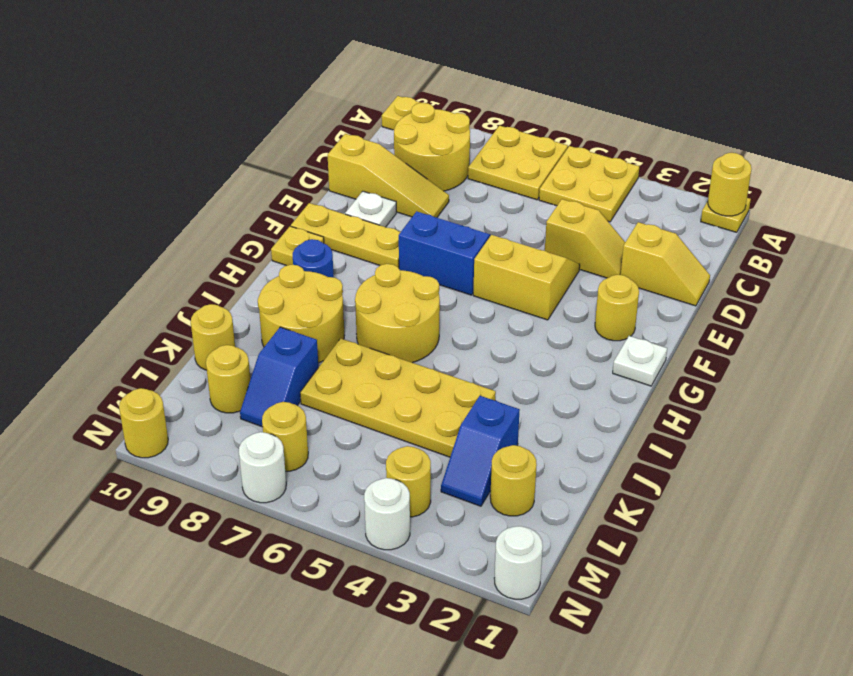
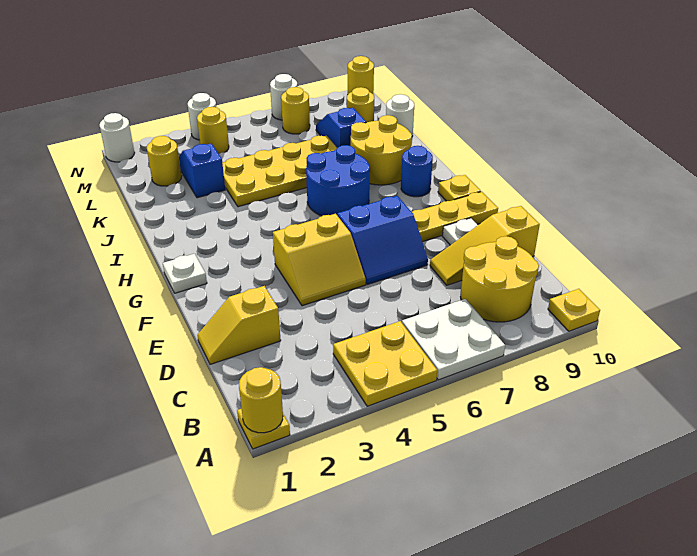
yellow plate A6:B7 level 1 -> white plate A6:B7 level 1
yellow slope D3:D4 level 1 top 4 -> none
yellow round brick F2 level 1 -> none
yellow round brick H6:I7 level 1 -> blue round brick H6:I7 level 1
yellow round brick K10 level 1 -> white round brick K10 level 1

